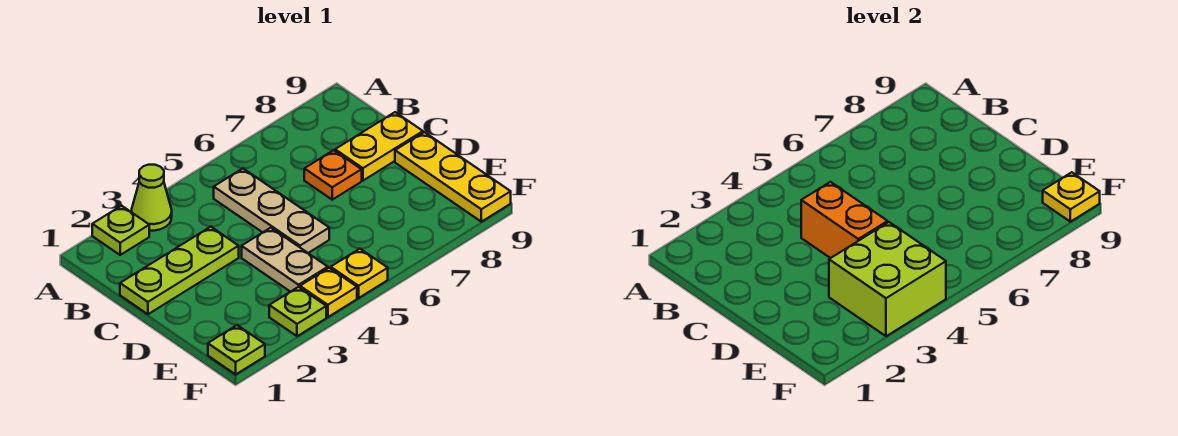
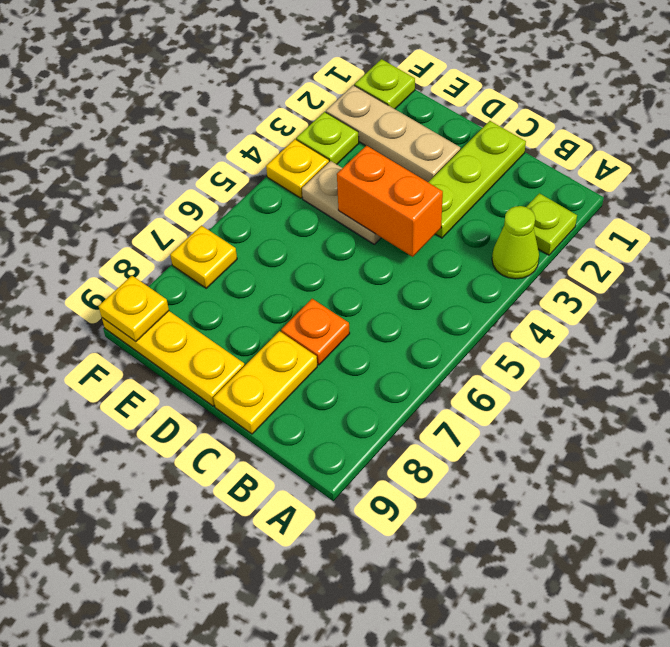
tan plate B5:D5 level 1 -> tan plate D2:F2 level 1
lime brick E3:F4 level 2 -> none
yellow plate F5 level 1 -> yellow plate F7 level 1

